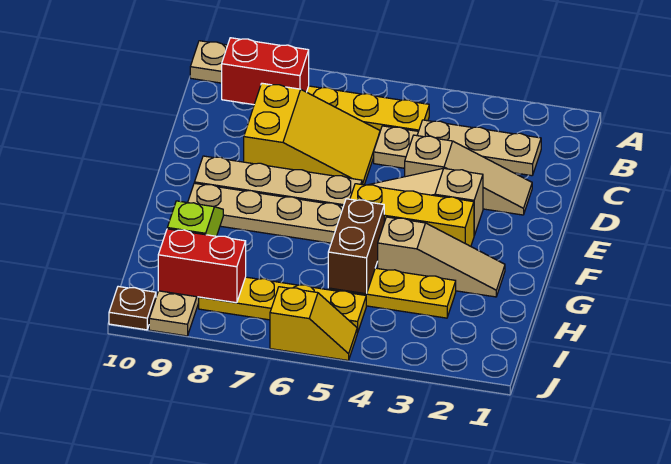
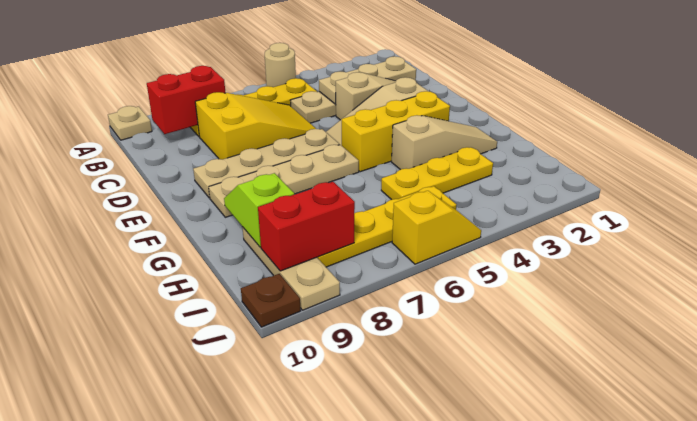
none -> tan round brick A5 level 1
brown brick G5:H5 level 2 -> none

